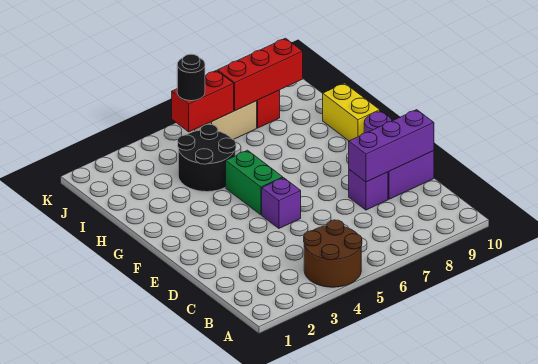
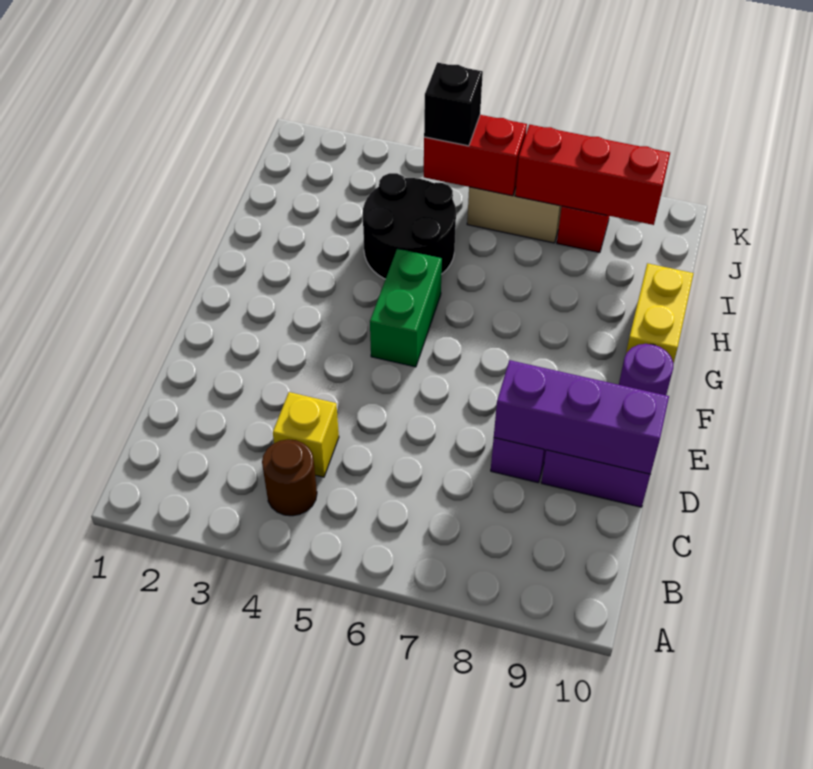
brown round brick A4:B5 level 1 -> brown round brick B4 level 1
none -> yellow brick C4 level 1
purple brick E5 level 1 -> none
black round brick J5 level 3 -> black brick J5 level 3

